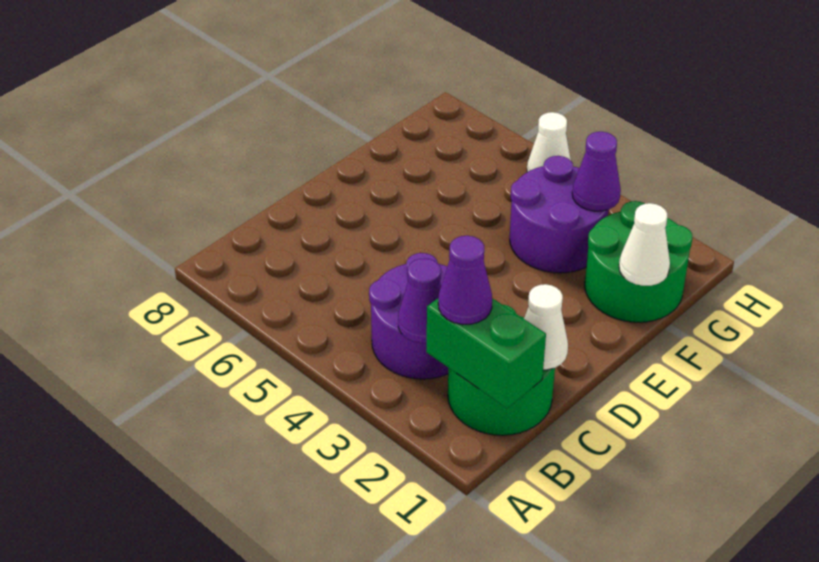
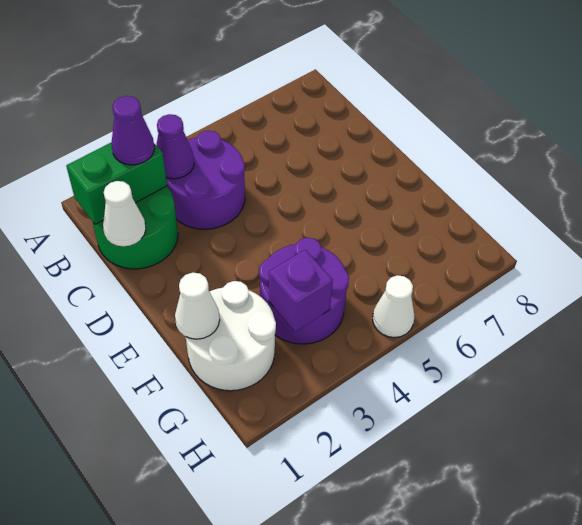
green round brick F1:G2 level 1 -> white round brick F1:G2 level 1
purple cone G3 level 2 -> purple brick G3 level 2

